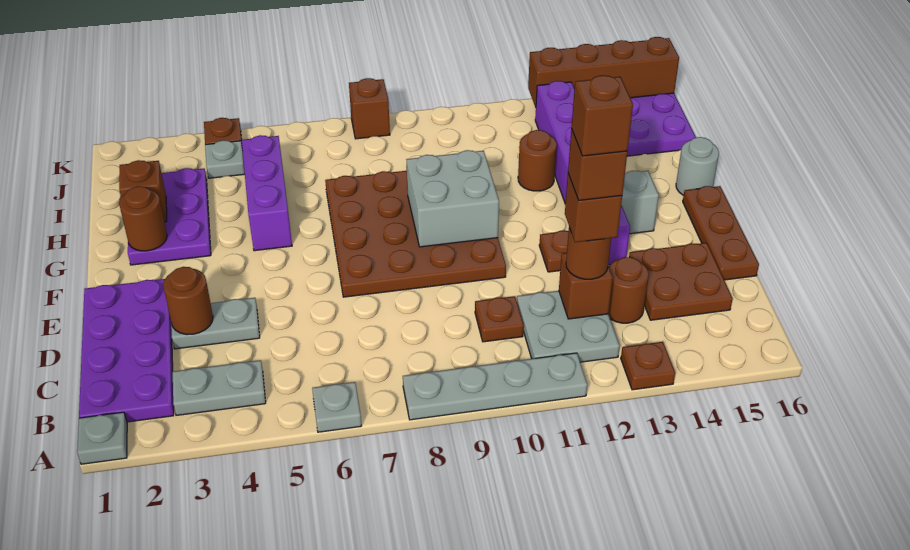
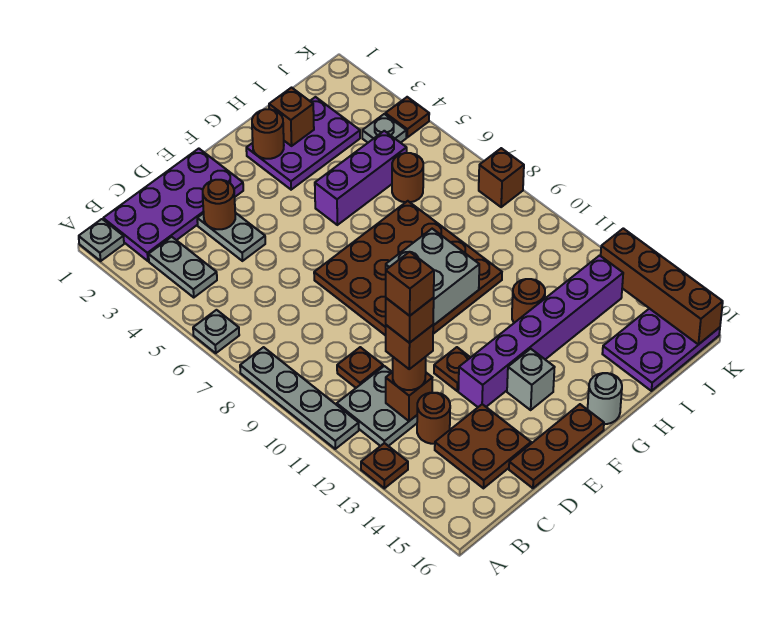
none -> brown round brick I6 level 1

